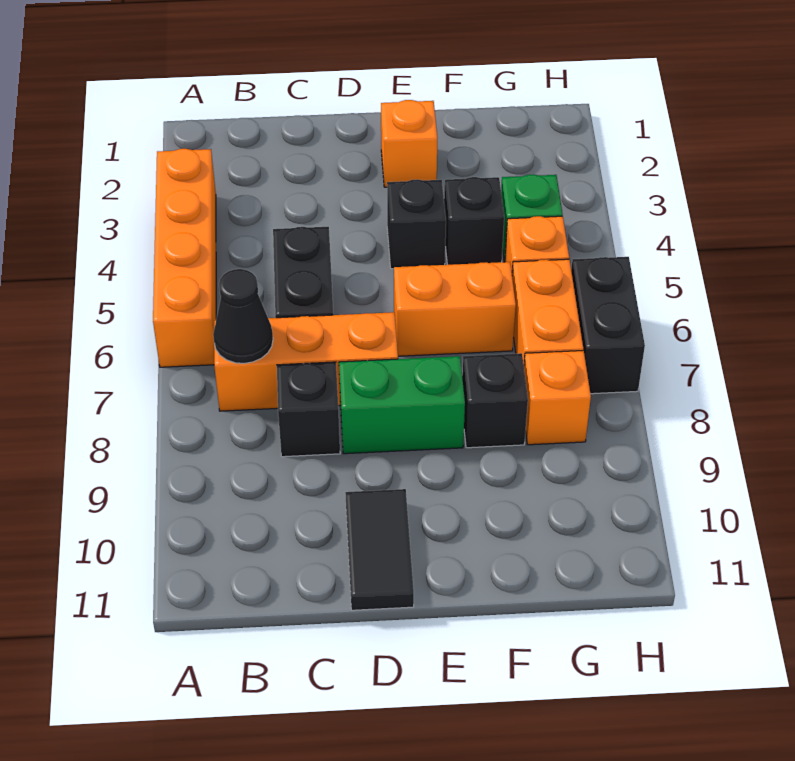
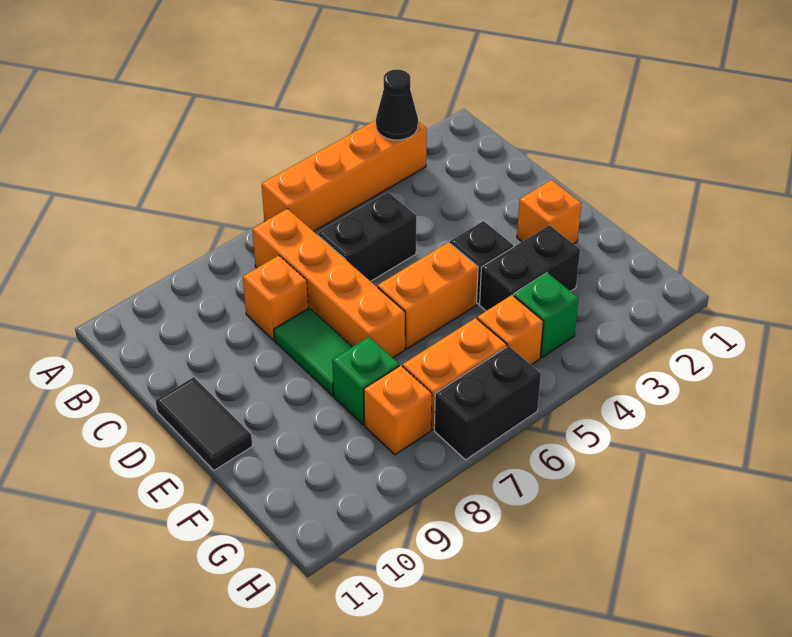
orange brick B7:D7 level 1 -> orange brick B7:E7 level 1
black cone B7 level 2 -> black cone A3 level 2
black brick C8 level 1 -> orange brick C8 level 1
green brick D8:E8 level 1 -> green tile D8:E8 level 1
black tile D10:D11 level 1 -> black tile D11:E11 level 1
orange brick E6:F6 level 1 -> orange brick E5:E6 level 1
black brick F4 level 1 -> black brick F3:F4 level 1
black brick F8 level 1 -> green brick F8 level 1

